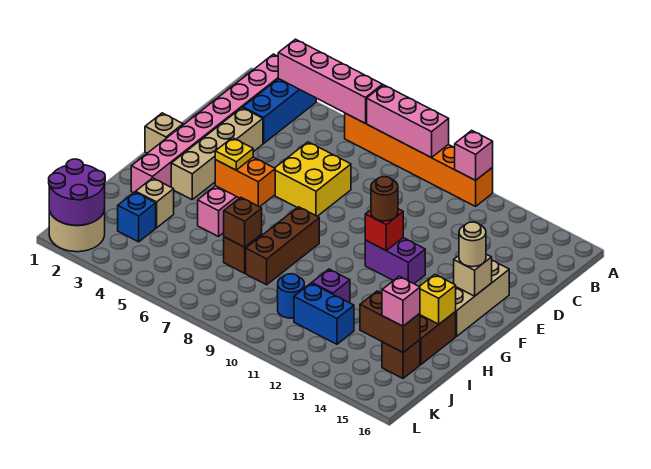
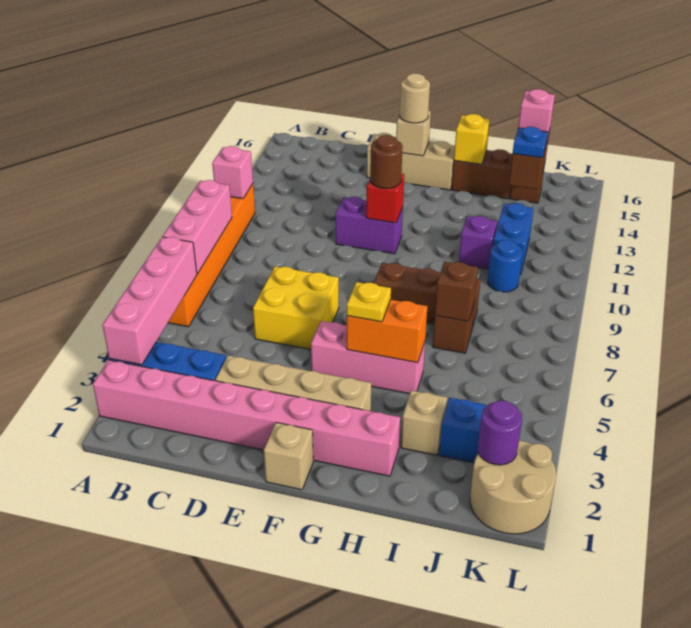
purple brick F11:F12 level 1 -> purple brick E11:F11 level 1
orange brick G5:G6 level 2 -> orange brick G5:H5 level 2
none -> blue plate J14 level 3
purple round brick K1:L2 level 2 -> purple round brick K2 level 2

